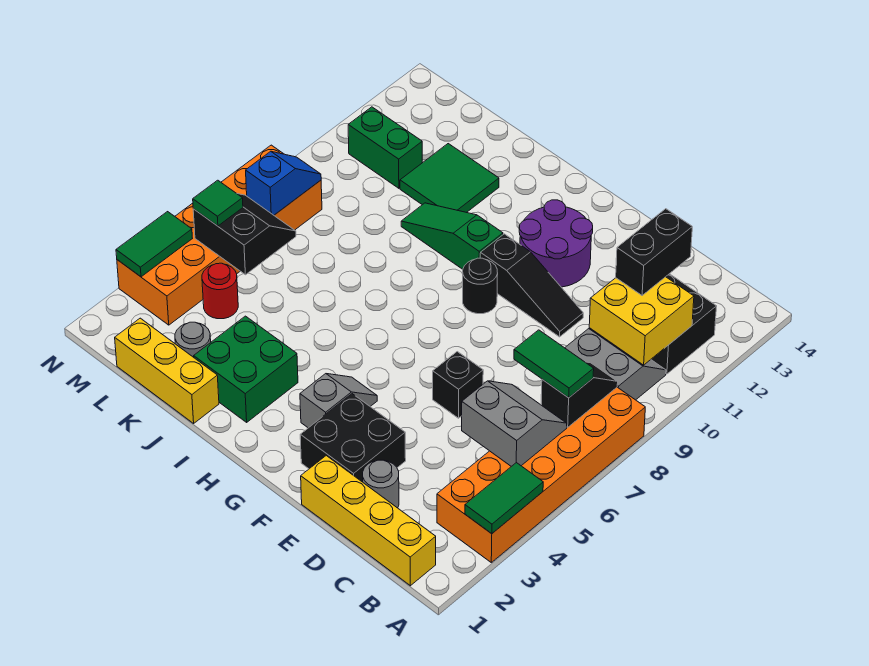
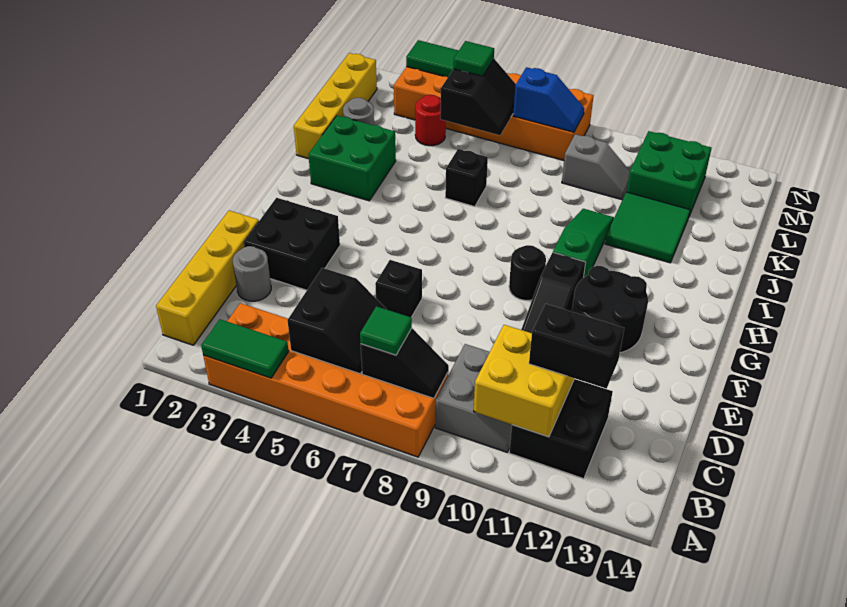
grey slope B5:C6 level 2 top 5 -> black slope B5:C6 level 2 top 5
green tile B7:C7 level 3 -> green tile B7 level 3
purple round brick F11:G12 level 1 -> black round brick F11:G12 level 1
grey slope G3:G4 level 1 top 3 -> grey slope L9:L10 level 1 top 9
yellow brick J1:L1 level 1 -> yellow brick J1:M1 level 1
none -> black brick J6 level 1
green brick L11:M11 level 1 -> green brick L11:M12 level 1

